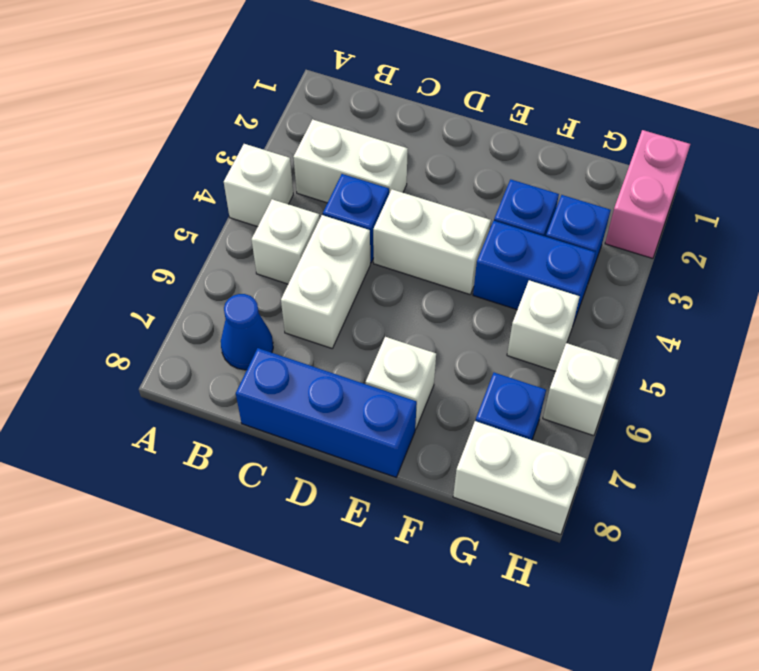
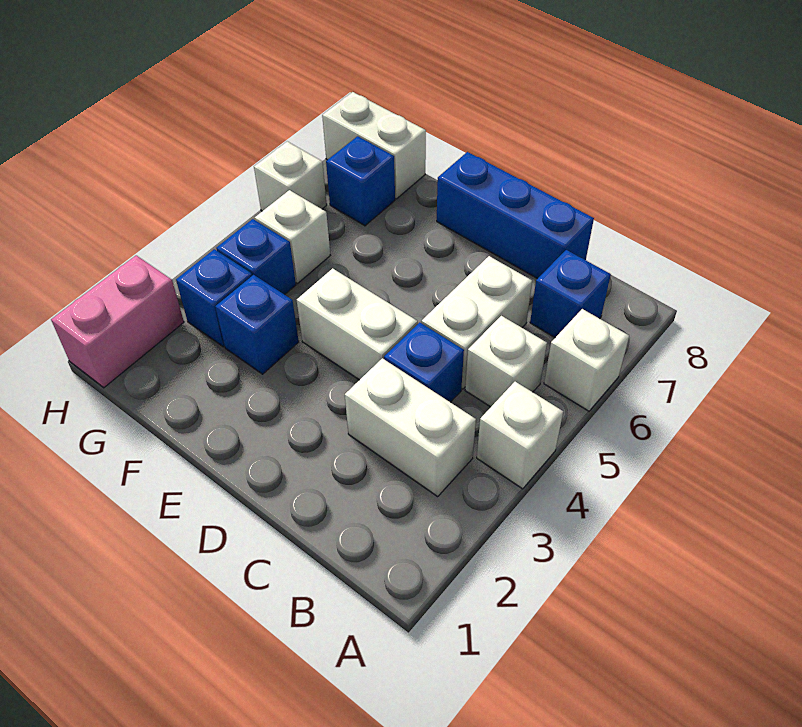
blue cone B7 level 1 -> blue brick B7 level 1
white brick E7 level 1 -> white brick A6 level 1
blue brick F4:G4 level 1 -> blue brick G4 level 1

